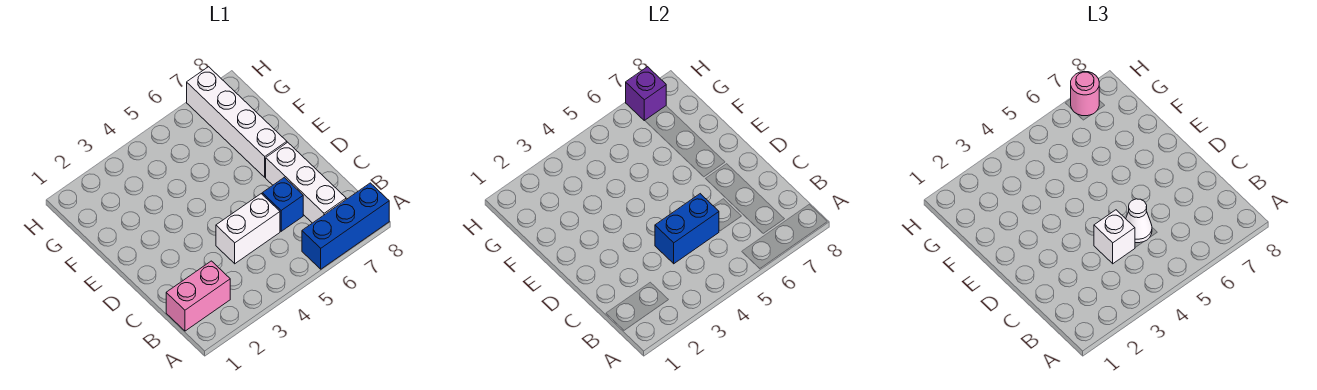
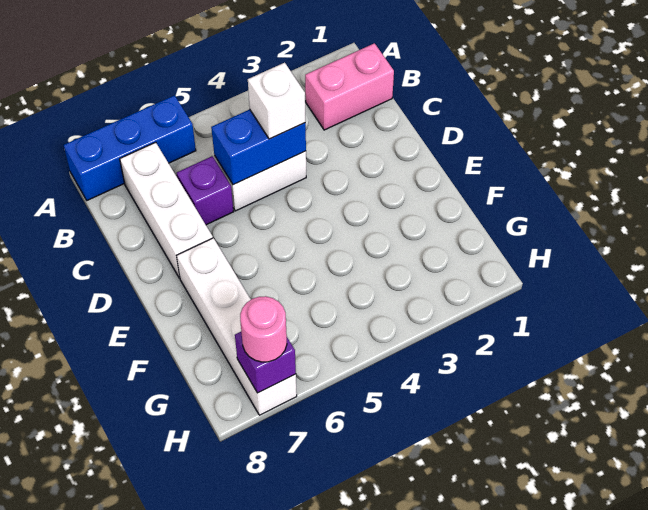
white cone C5 level 3 -> none
blue brick C6 level 1 -> purple brick C6 level 1

